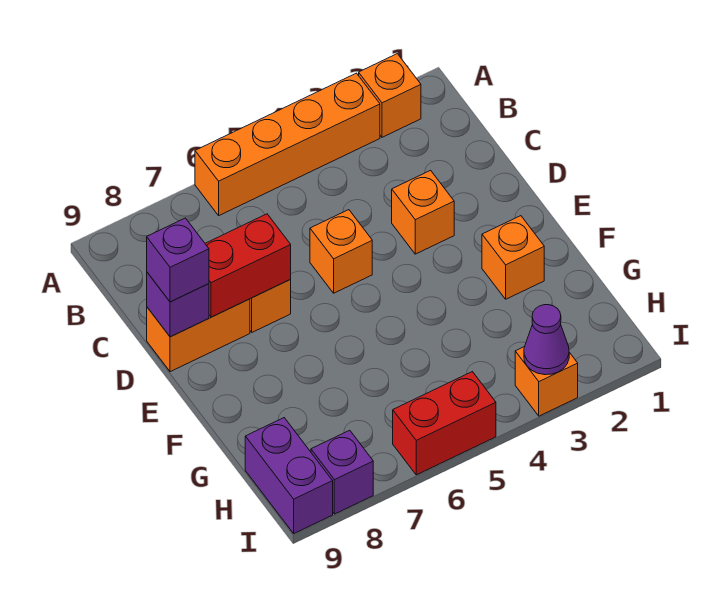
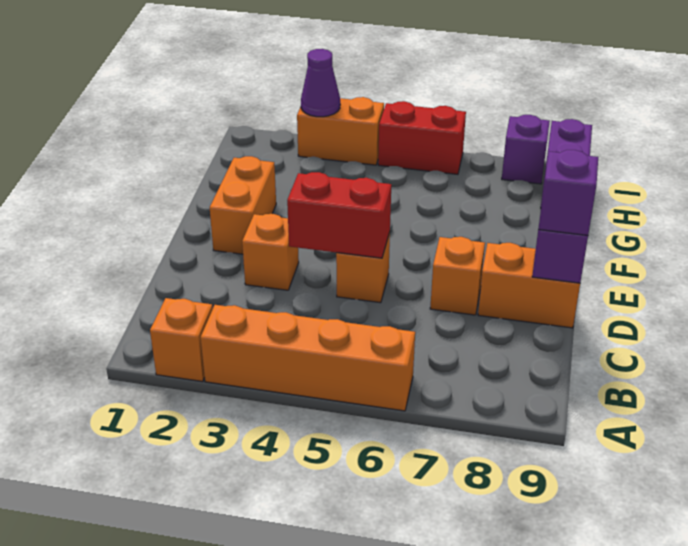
red brick D7:D8 level 2 -> red brick D4:D5 level 2
orange brick F2 level 1 -> orange brick E2:F2 level 1
orange brick I3 level 1 -> orange brick I3:I4 level 1

